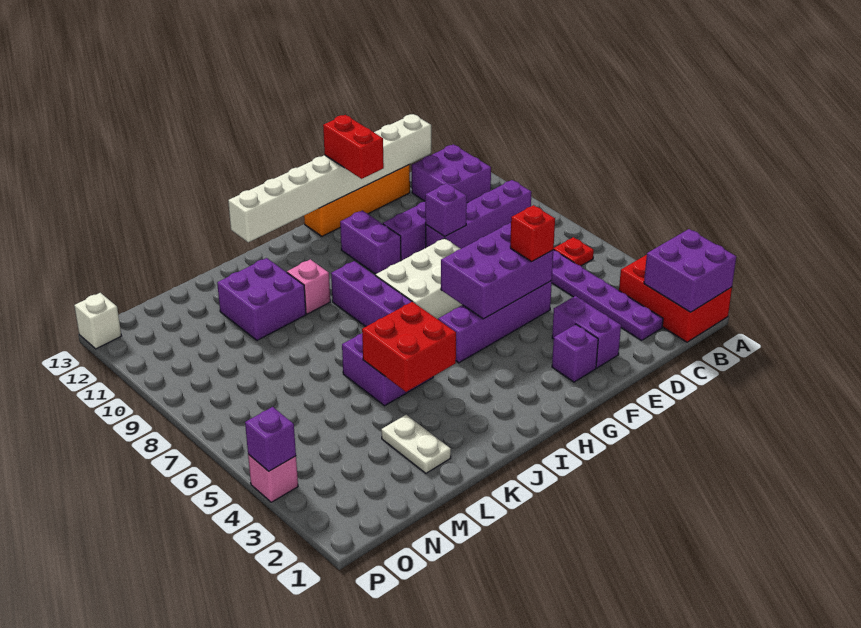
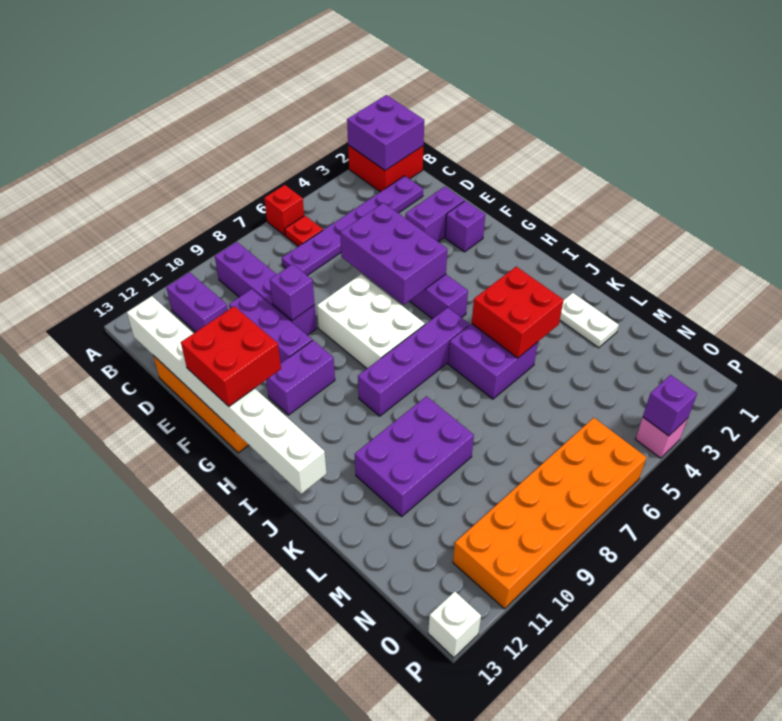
red brick A1:B3 level 1 -> red brick A1:B2 level 1
purple brick B11:C12 level 1 -> purple brick B11:C11 level 1
red brick E5 level 3 -> red brick A6 level 1
red brick F12:F13 level 3 -> red brick F12:G13 level 3
pink brick J10 level 1 -> none
purple brick K10:L11 level 1 -> purple brick K9:L11 level 1
white plate L2:L3 level 1 -> white plate K2:L2 level 1
none -> orange brick O6:P11 level 1

